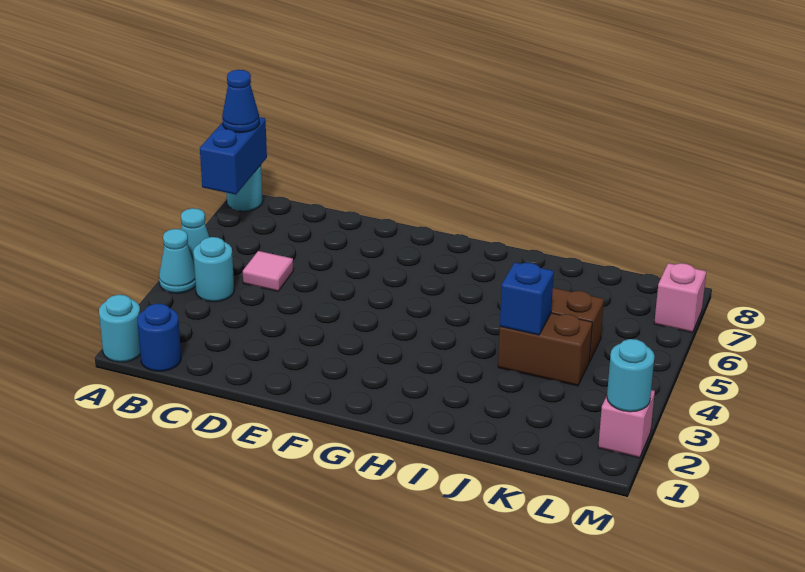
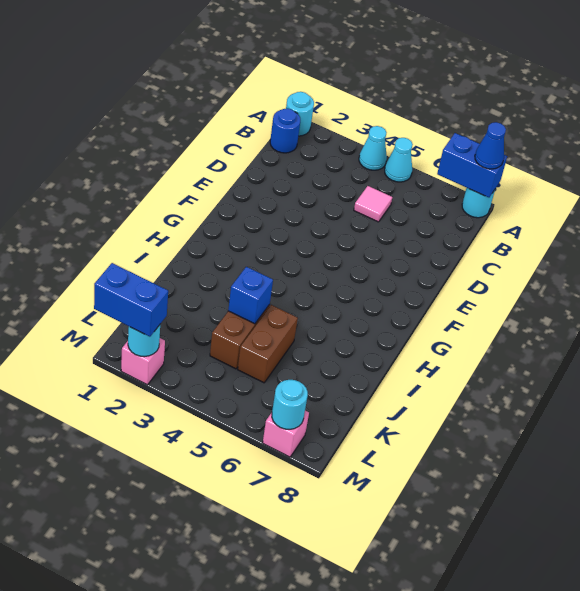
cyan round brick B4 level 1 -> cyan round brick M7 level 2
none -> blue brick M1:M2 level 3

